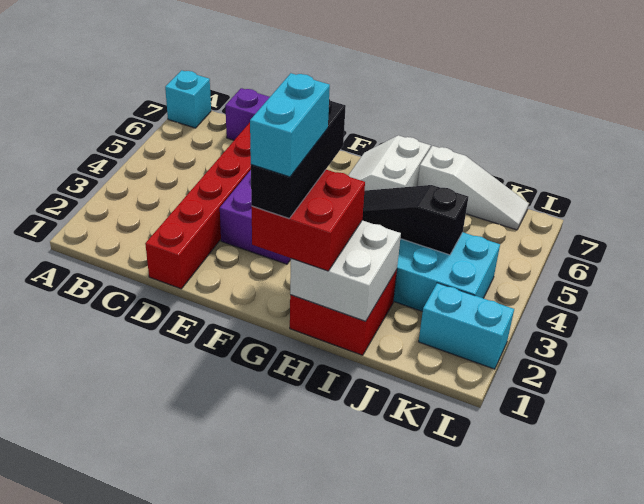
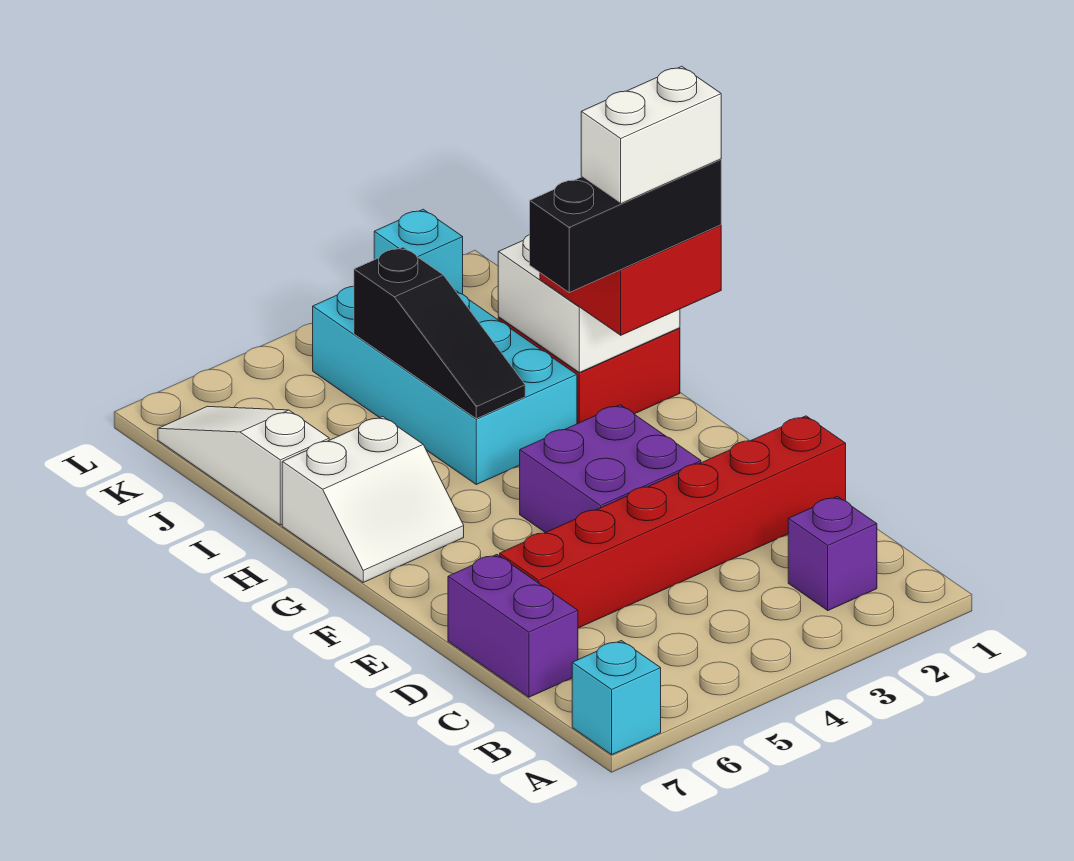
none -> purple brick B2 level 1
cyan brick G1:G2 level 5 -> white brick G1:G2 level 5
cyan brick K2:L2 level 1 -> cyan brick L2 level 1

